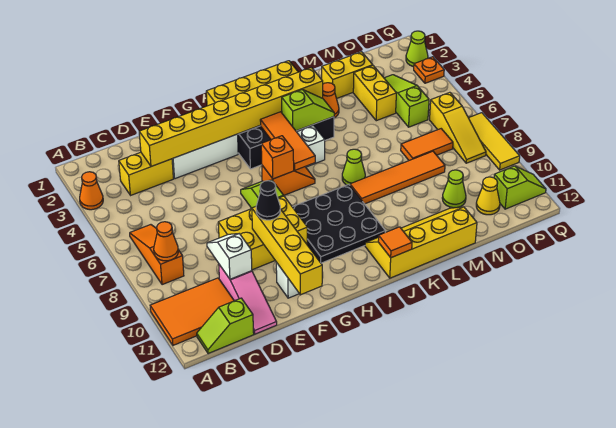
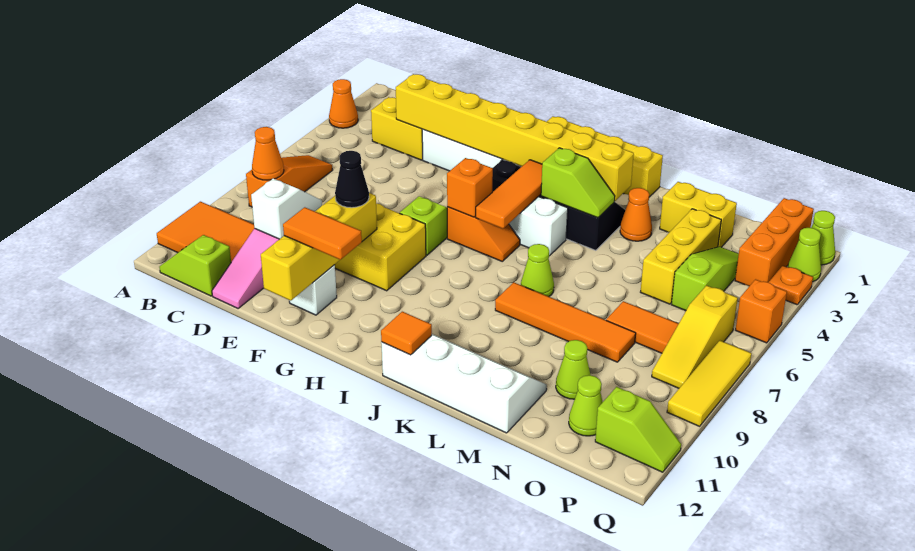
none -> orange tile F11:G11 level 3
black plate H8:J10 level 1 -> none
yellow slope J11:M12 level 1 top 12 -> white slope J11:M12 level 1 top 12
yellow brick N3:N4 level 1 -> yellow brick N3:N5 level 1
yellow cone O11 level 1 -> lime cone O11 level 1
none -> orange brick P1:P3 level 1
none -> lime cone Q1 level 1
none -> orange brick Q5 level 1

